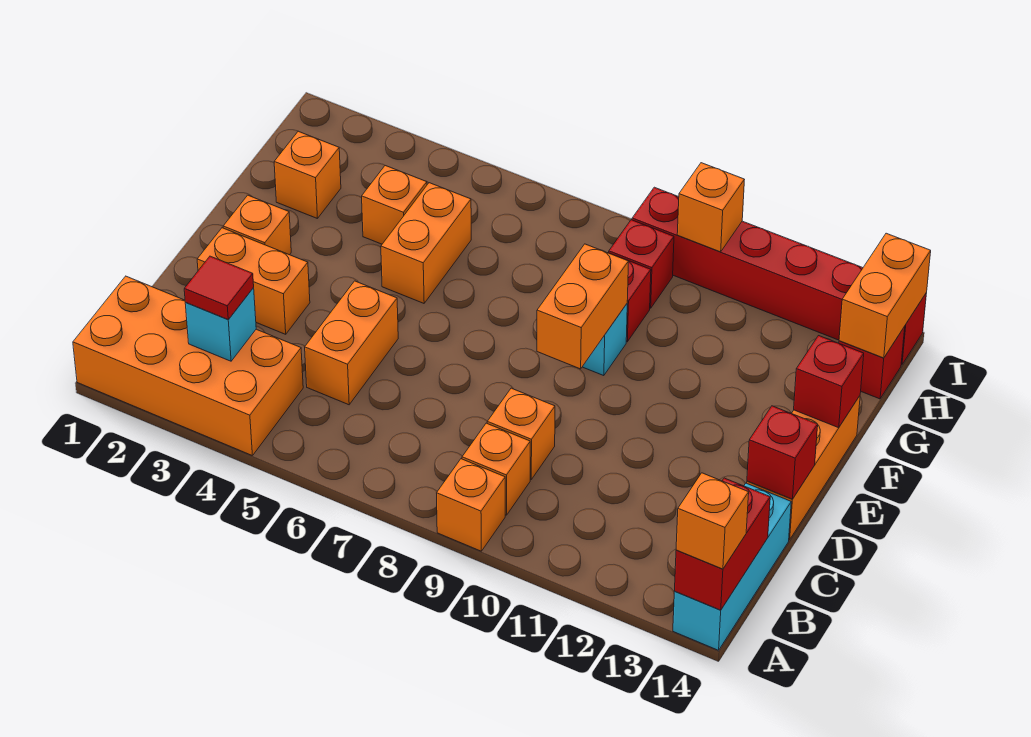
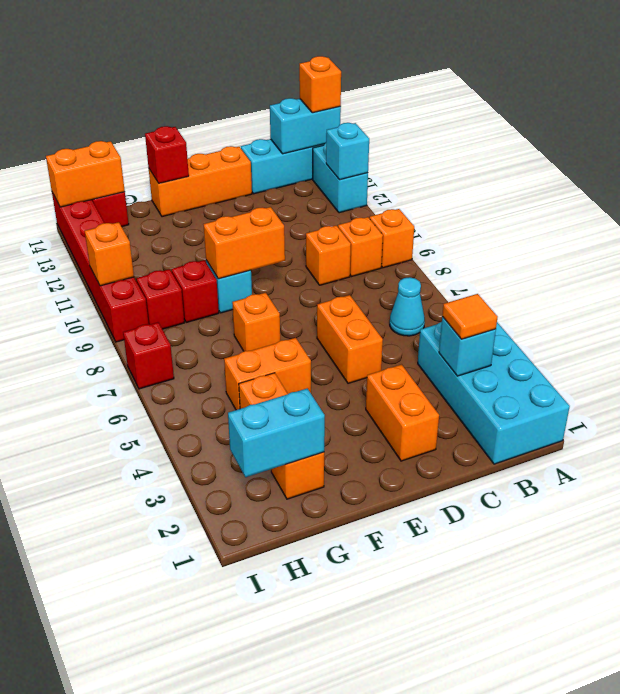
orange brick A1:B4 level 1 -> cyan brick A1:B4 level 1
none -> cyan brick A12:A13 level 1
none -> cyan brick A12 level 2
red brick A14:B14 level 2 -> cyan brick A14:B14 level 2
red tile B3 level 3 -> orange tile B3 level 3
none -> cyan cone B6 level 1
orange brick C5:D5 level 1 -> orange brick D5:D6 level 1
red brick D14 level 2 -> red brick I7 level 1
orange brick E2 level 1 -> orange brick F7 level 1
none -> cyan brick G2:H2 level 2

